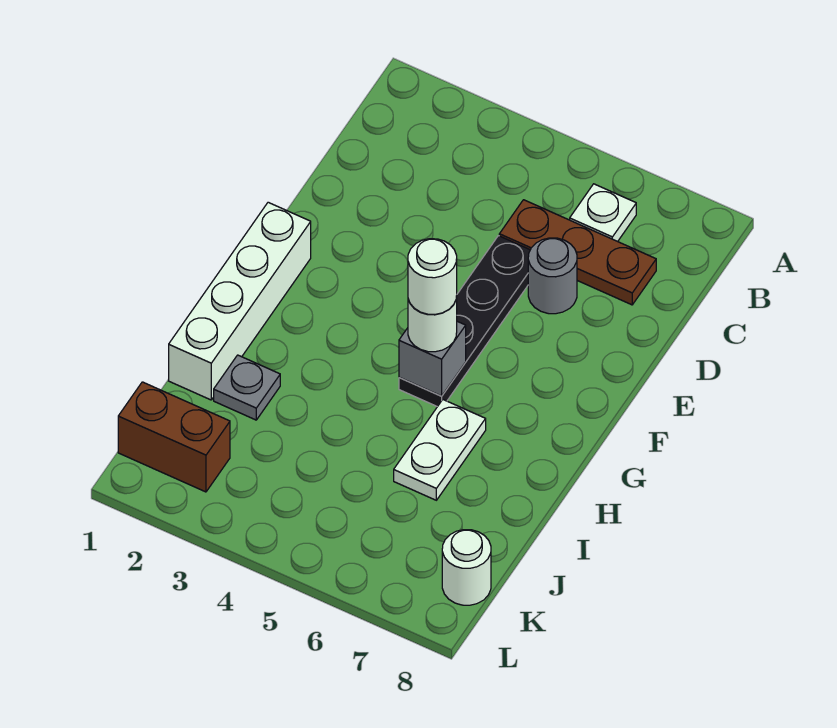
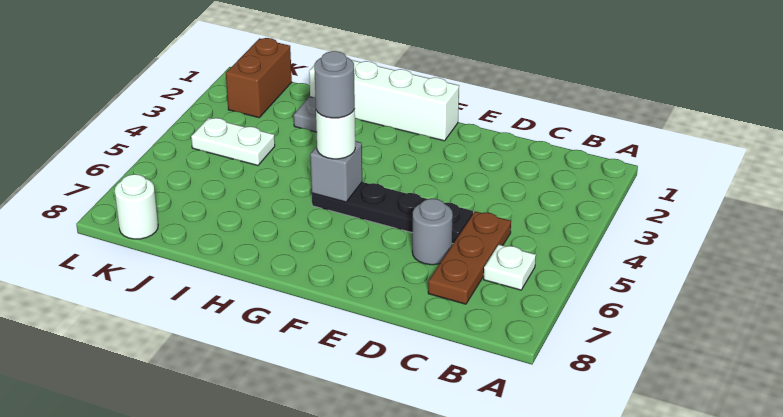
white round brick G5 level 4 -> grey round brick G5 level 4
white plate H6:I6 level 1 -> white plate J4:K4 level 1

